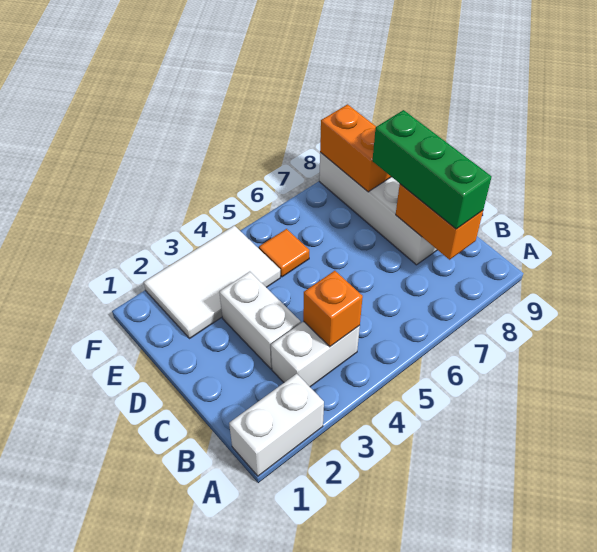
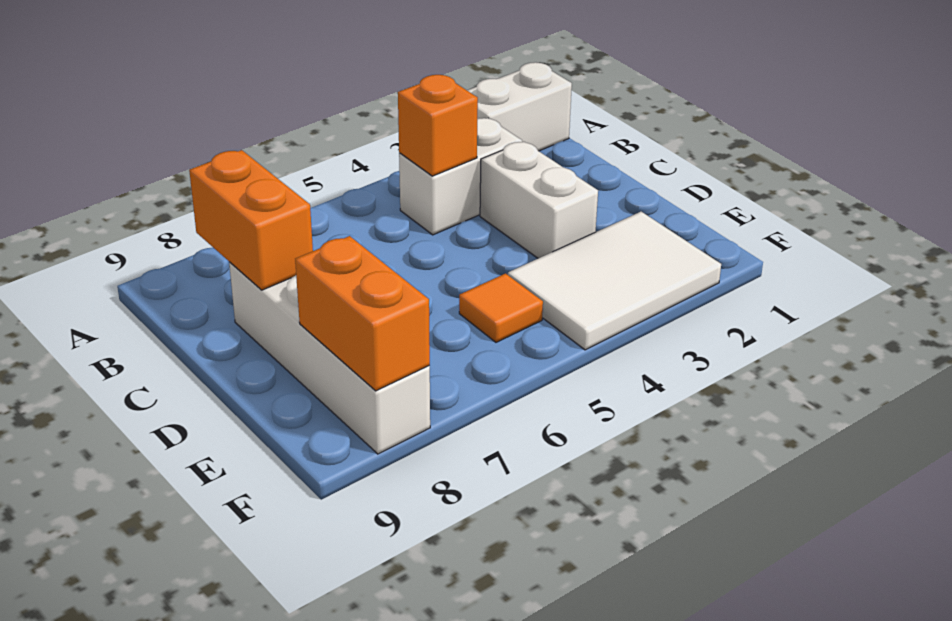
green brick B8:D8 level 3 -> none

